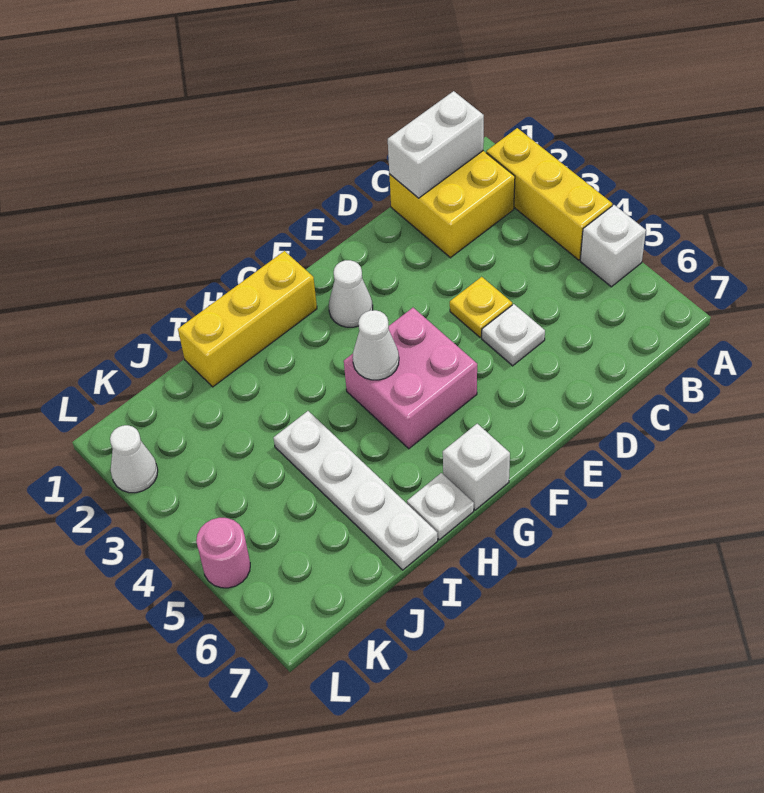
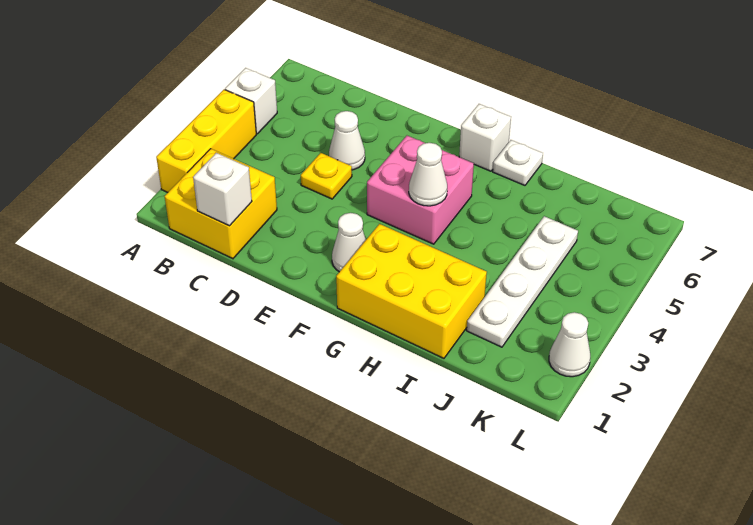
white brick B1:C1 level 2 -> white brick C1 level 2
white plate D5 level 1 -> white cone D5 level 1
yellow brick G1:I1 level 1 -> yellow brick G1:I2 level 1
white plate I4:I7 level 1 -> white plate J2:J5 level 1
pink round brick L5 level 1 -> none

